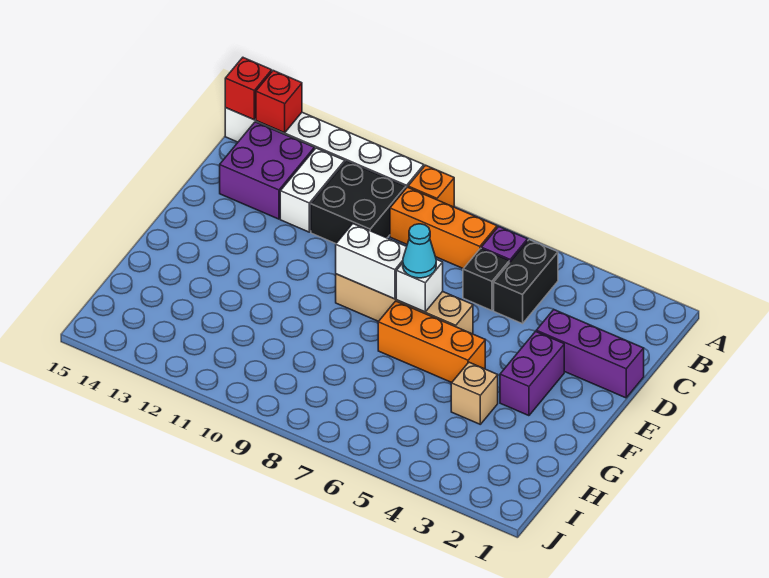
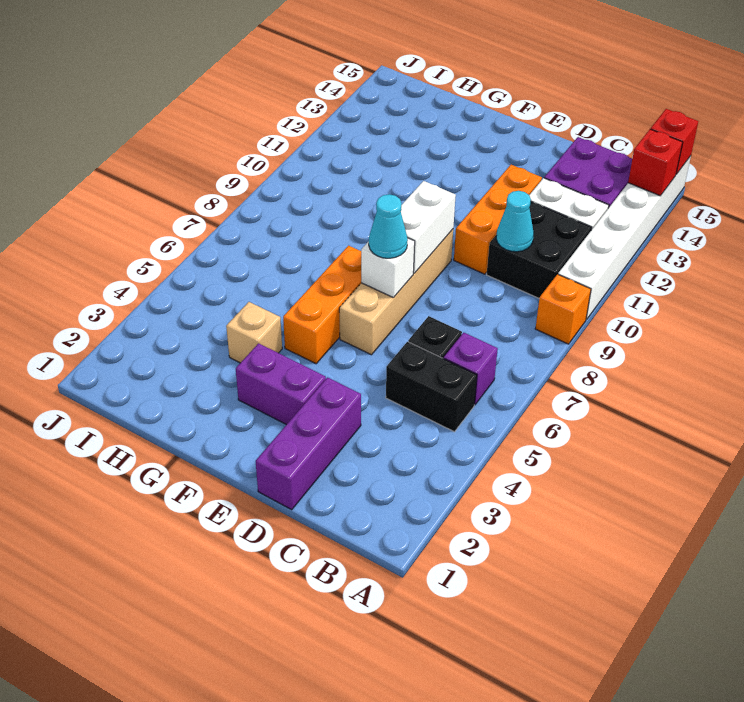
orange brick B7:B9 level 1 -> orange brick D10:D12 level 1
none -> cyan cone C10 level 2

